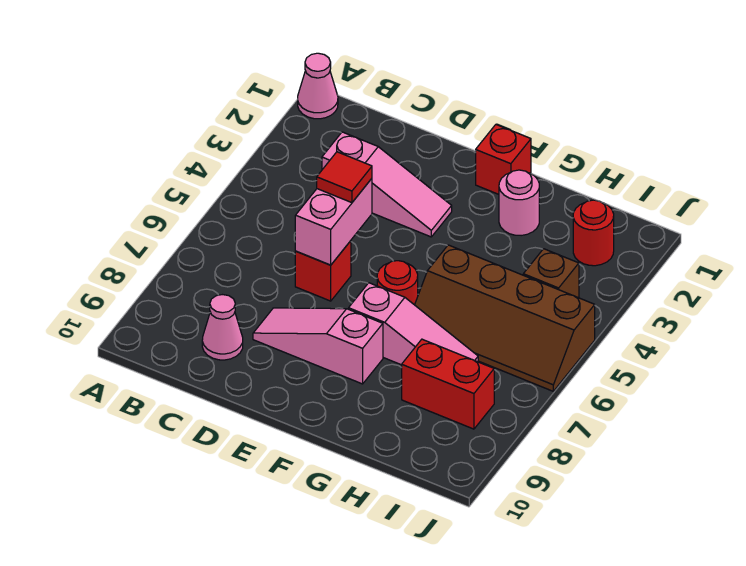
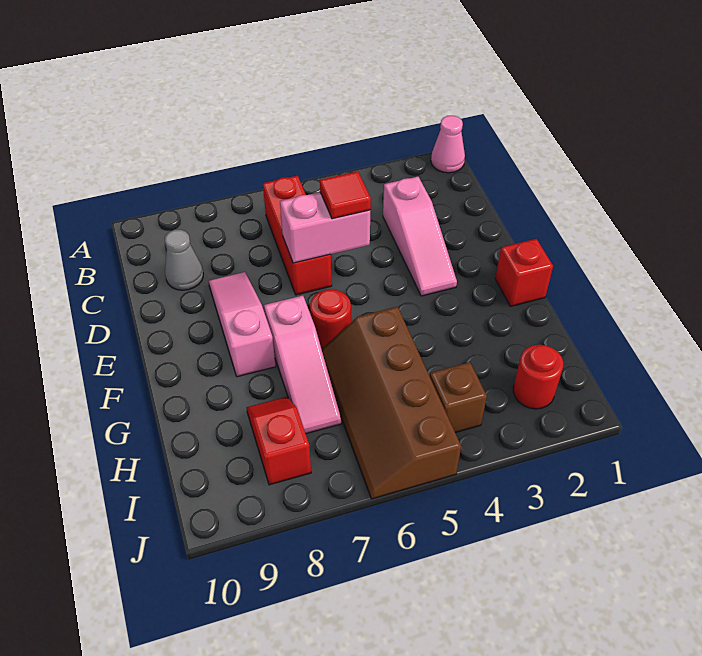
pink cone C9 level 1 -> grey cone C9 level 1
red brick D6 level 1 -> red brick B6:D6 level 1
pink round brick G2 level 1 -> none
red brick H8:I8 level 1 -> red slope H8:I8 level 1 top I

